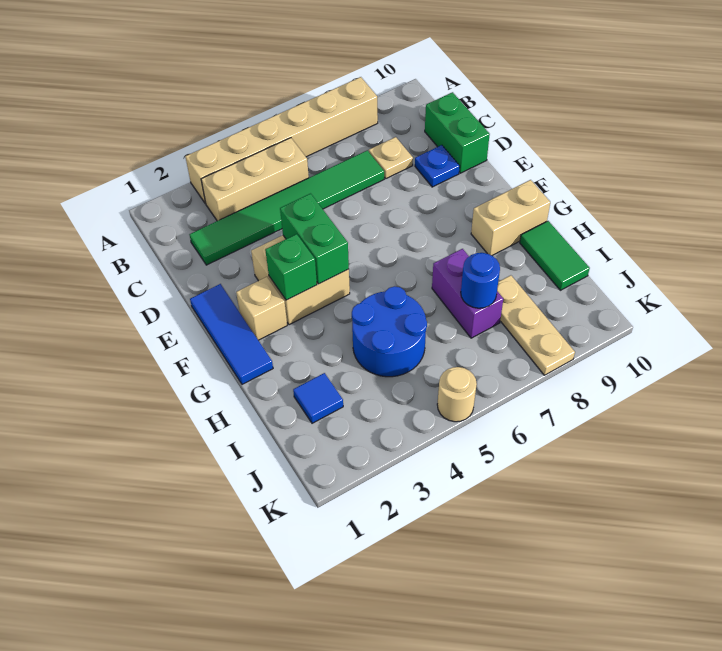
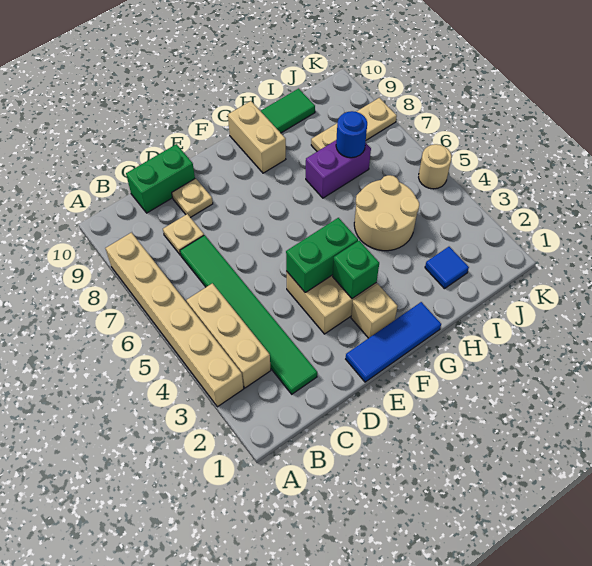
blue plate D9 level 1 -> tan plate D9 level 1
blue round brick H4:I5 level 1 -> tan round brick H4:I5 level 1

